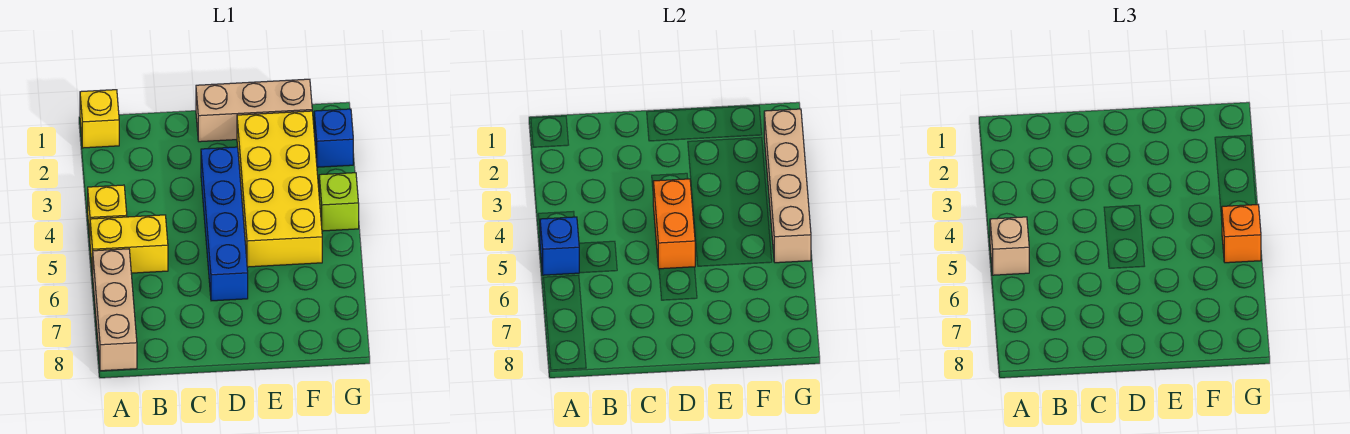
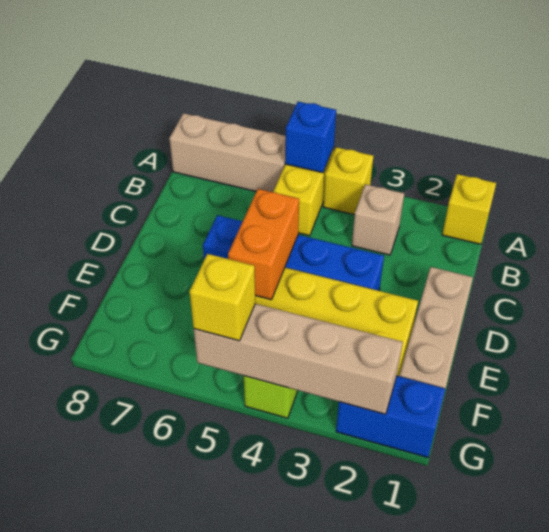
tan brick A5 level 3 -> tan brick B3 level 1
orange brick D4:D5 level 2 -> orange brick D5:E5 level 2
blue brick G2 level 1 -> blue brick G1:G2 level 1
orange brick G5 level 3 -> yellow brick G5 level 3

